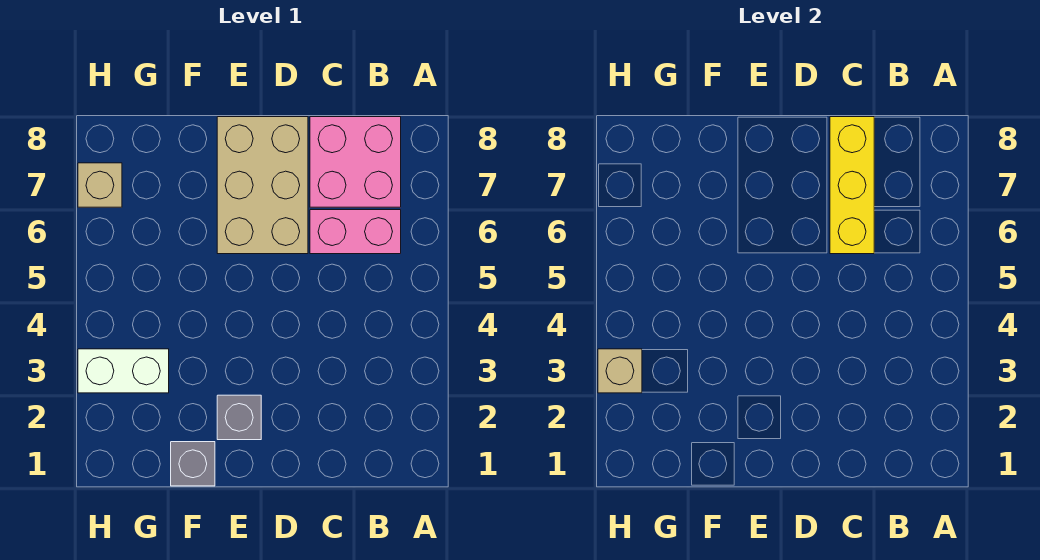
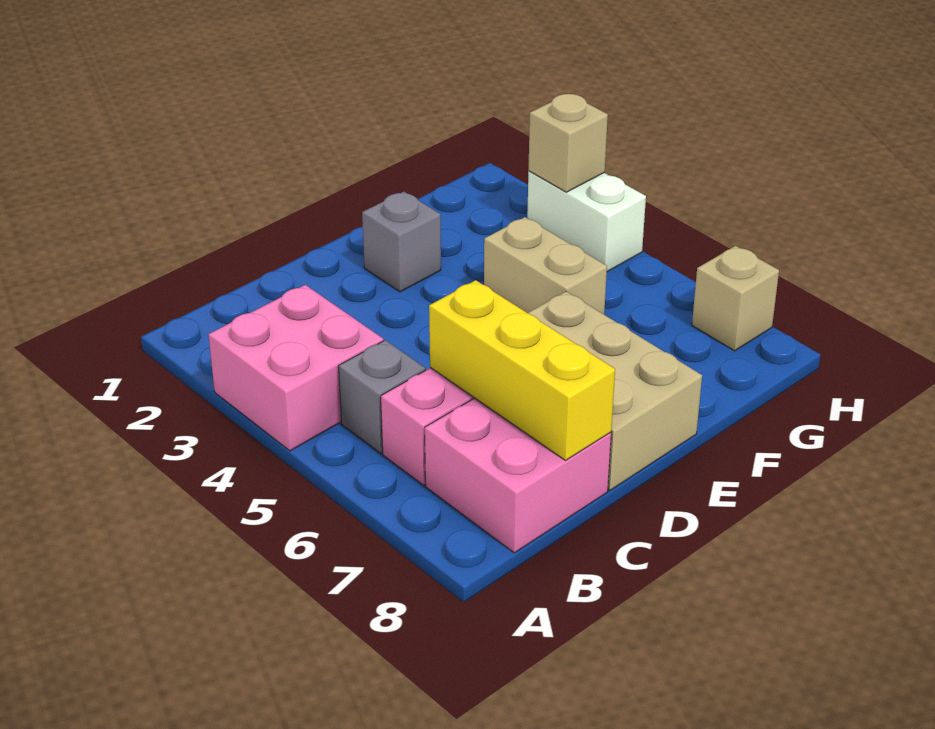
none -> pink brick A3:B4 level 1
grey brick F1 level 1 -> grey brick B5 level 1
none -> tan brick F4:F5 level 1
white brick G3:H3 level 1 -> white brick H3:H4 level 1

